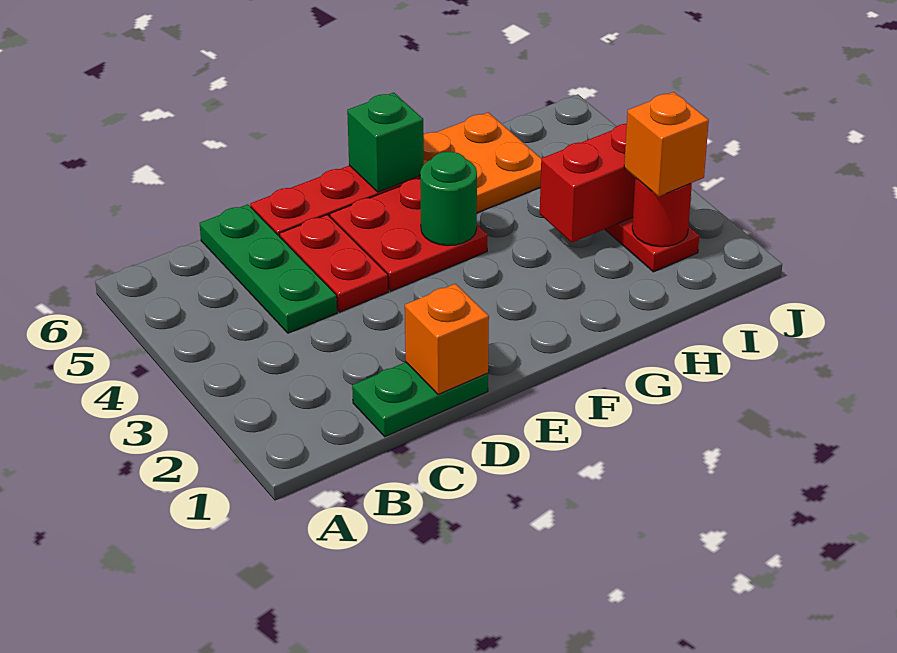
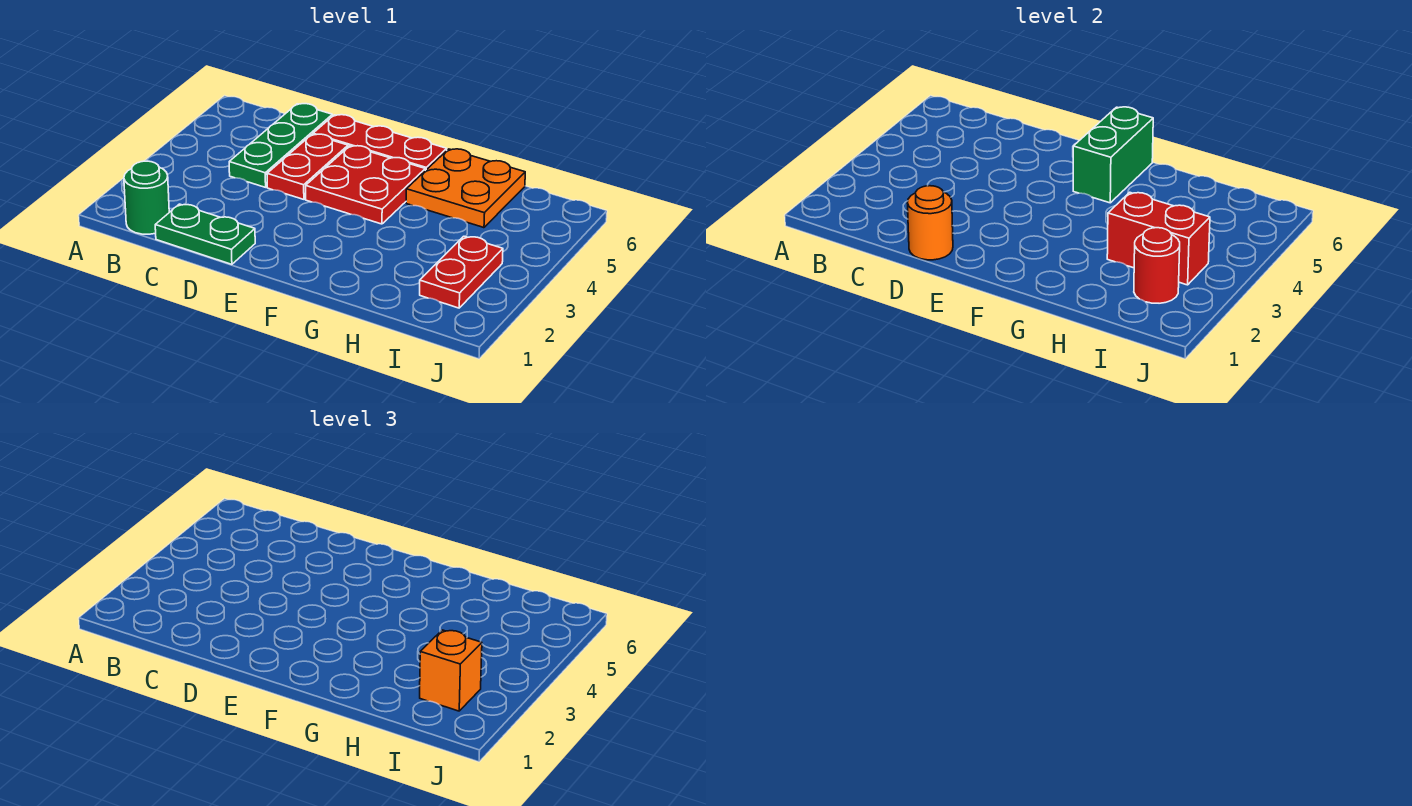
orange brick D1 level 2 -> orange round brick D1 level 2
green round brick F4 level 2 -> green round brick B1 level 1
green brick F6 level 2 -> green brick F5:F6 level 2

